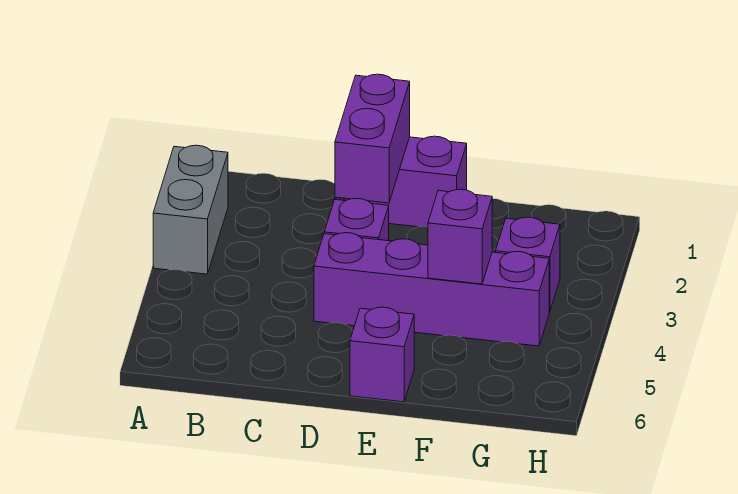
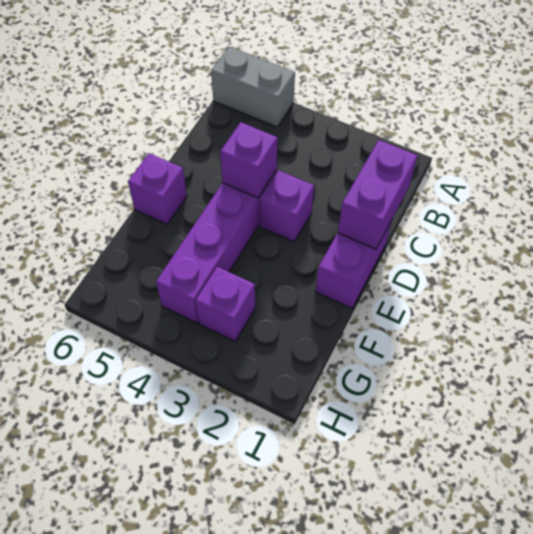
grey brick A2:A3 level 1 -> grey brick A5:A6 level 1
purple brick D1:D2 level 2 -> purple brick C1:D1 level 2
purple brick F4 level 2 -> purple brick D4 level 2

